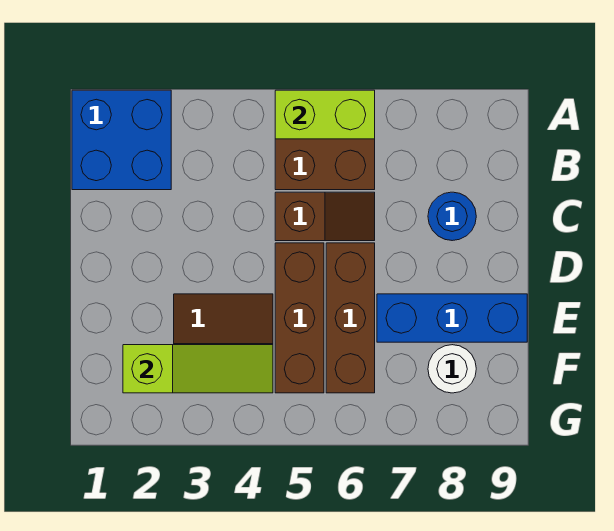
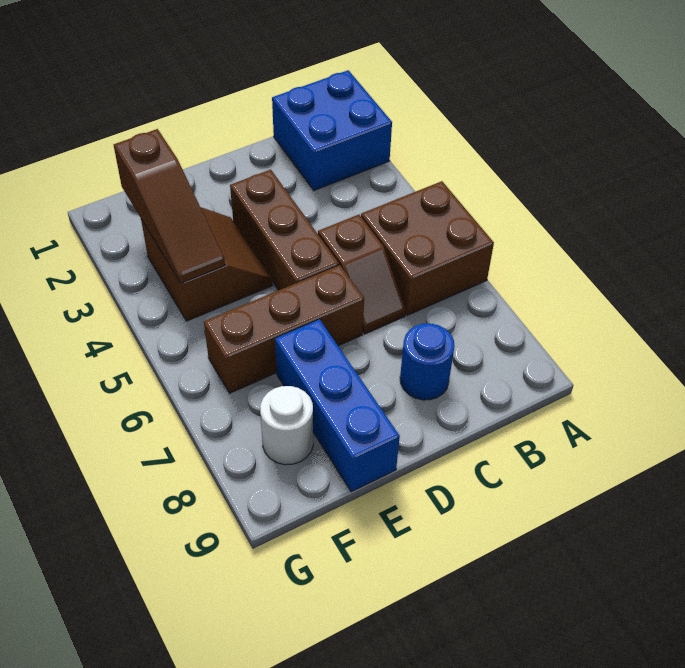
lime brick A5:A6 level 2 -> none
brown brick D5:F5 level 1 -> brown brick D3:D5 level 1
lime slope F2:F4 level 2 top 2 -> brown slope F2:F4 level 2 top 2

